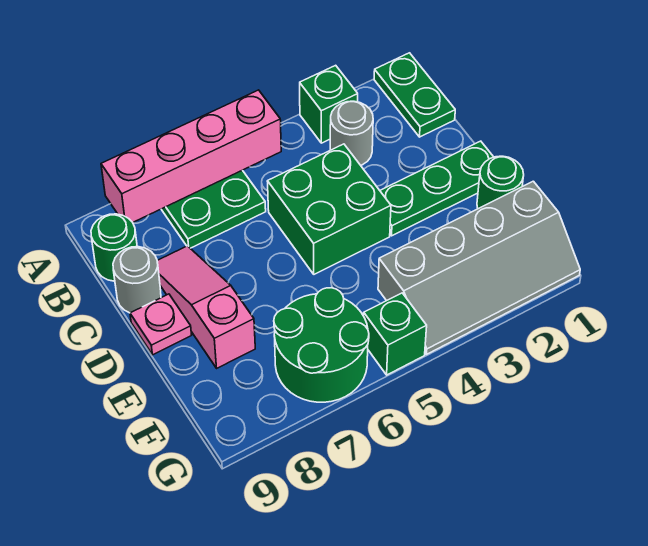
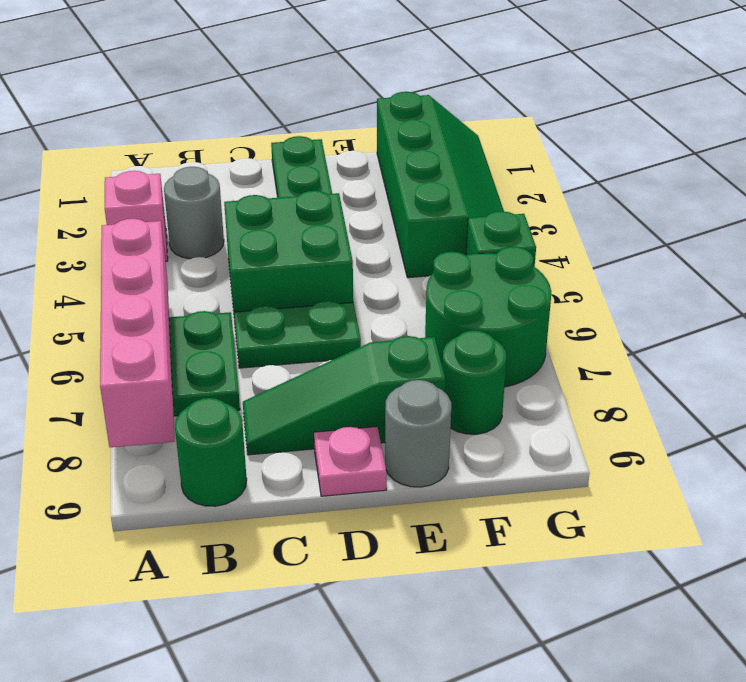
green plate A1:B1 level 1 -> green plate C6:D6 level 1
green brick A3 level 1 -> pink brick A3 level 1
pink slope C8:E8 level 1 top E -> green slope C8:E8 level 1 top E
grey round brick C9 level 1 -> grey round brick E9 level 1
green round brick E1 level 1 -> green round brick F8 level 1
grey slope F1:G4 level 1 top F -> green slope F1:G4 level 1 top F

